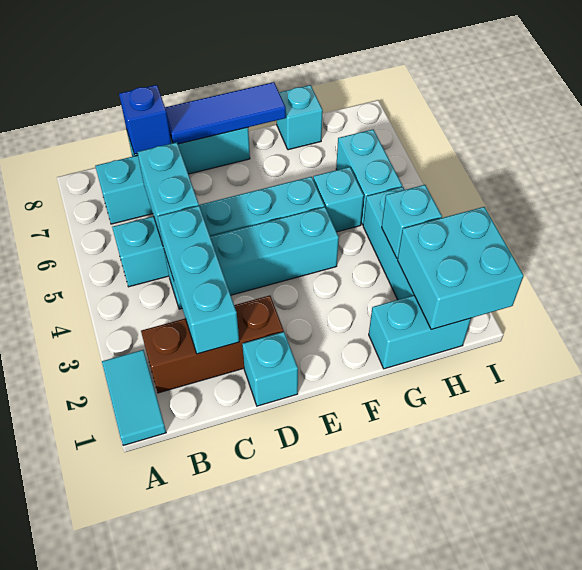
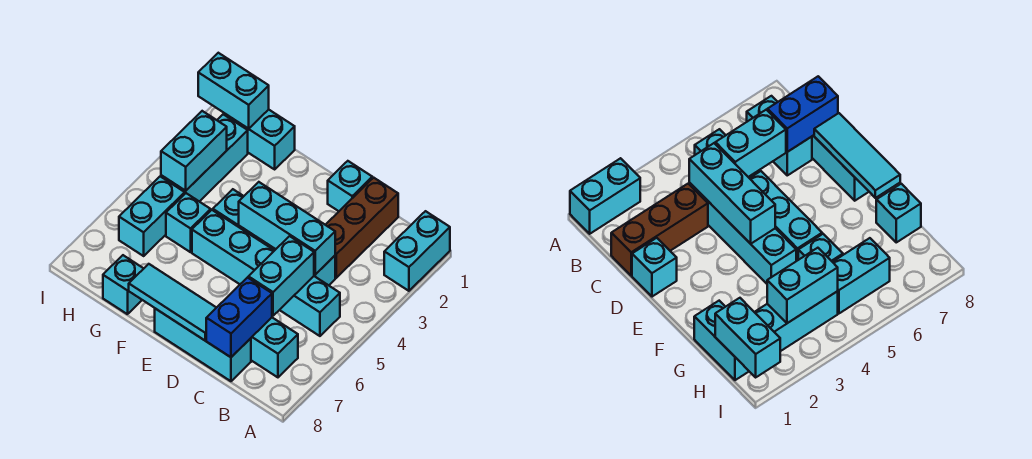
cyan tile A1:A2 level 1 -> cyan brick A1:A2 level 1
brown brick B2:D2 level 1 -> brown brick C1:C3 level 1
cyan brick C2:C4 level 2 -> cyan brick C4:E4 level 2
blue brick C8 level 2 -> blue brick C7:C8 level 2
blue tile D8:F8 level 2 -> cyan tile D8:F8 level 2
cyan brick H1:I2 level 2 -> cyan brick H1:I1 level 2
cyan brick H3 level 2 -> cyan brick H3:H4 level 2

